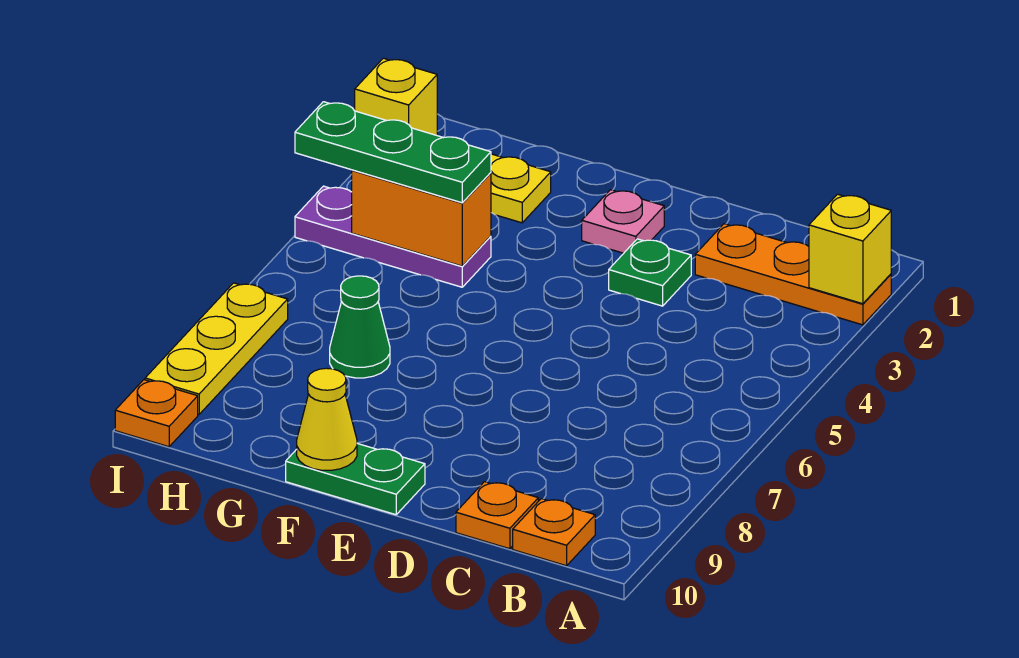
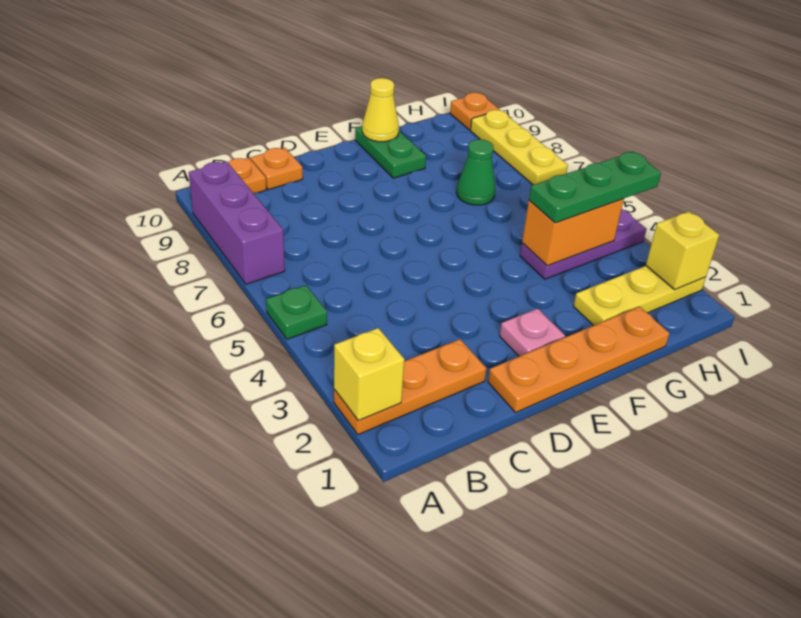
none -> purple brick A7:A9 level 1
none -> orange plate D1:G1 level 1
green plate D3 level 1 -> green plate A5 level 1
green plate E10:F10 level 1 -> green plate F9:F10 level 1

